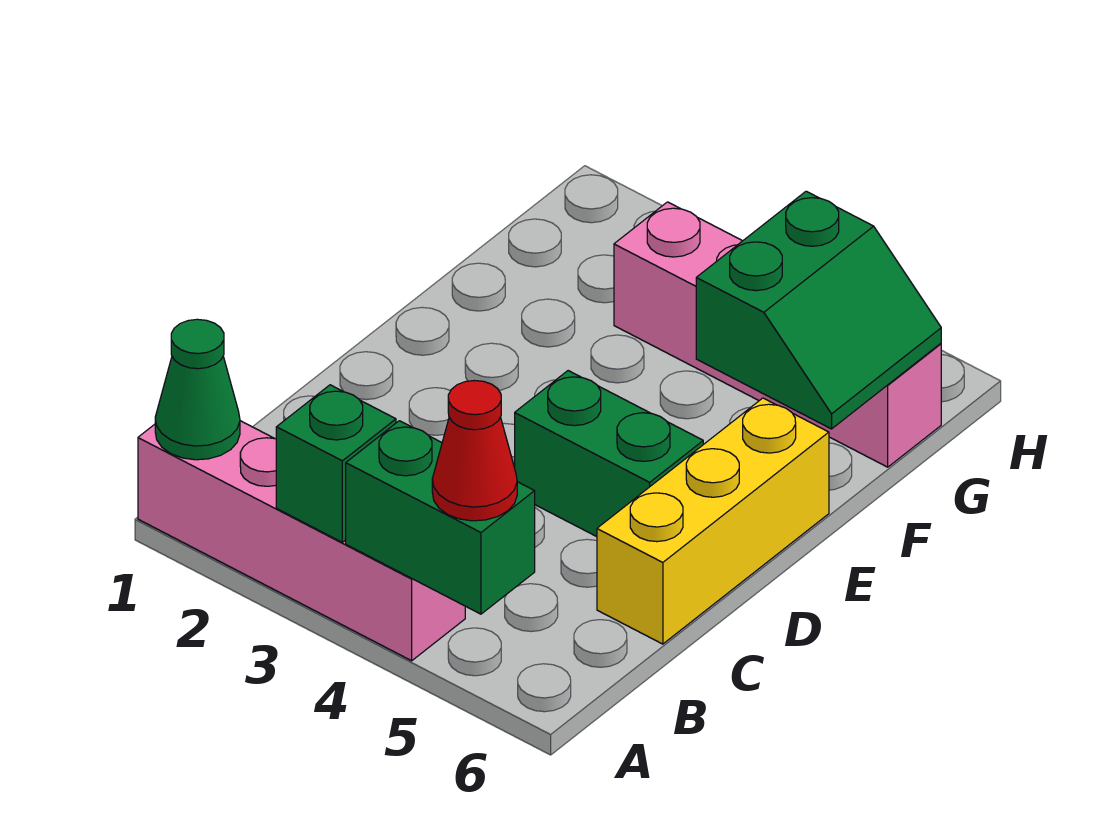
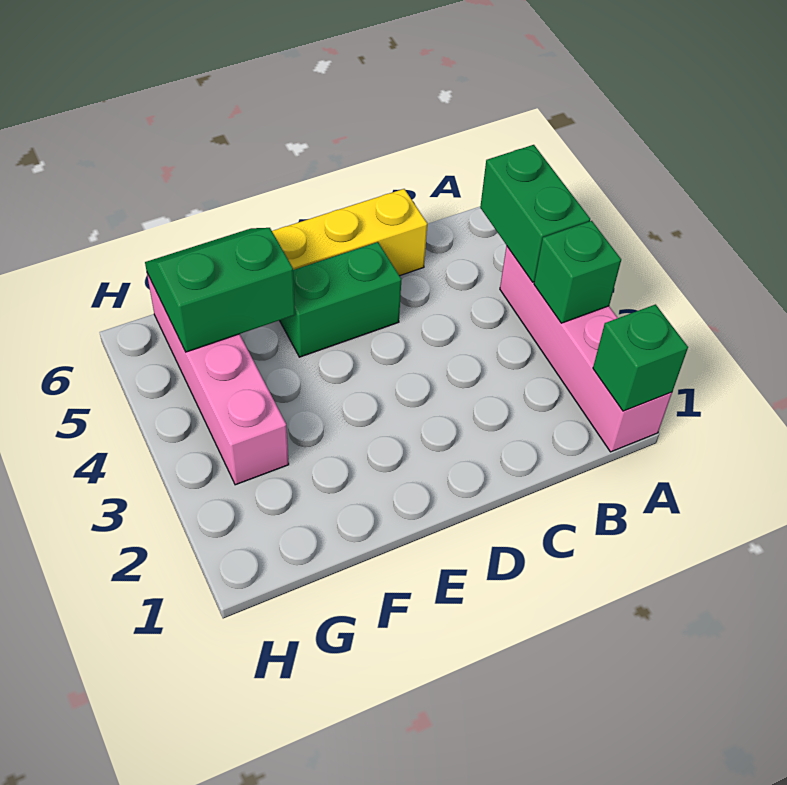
green cone A1 level 2 -> green brick A1 level 2
red cone A5 level 3 -> none
green brick D4:D5 level 1 -> green brick D5:E5 level 1

